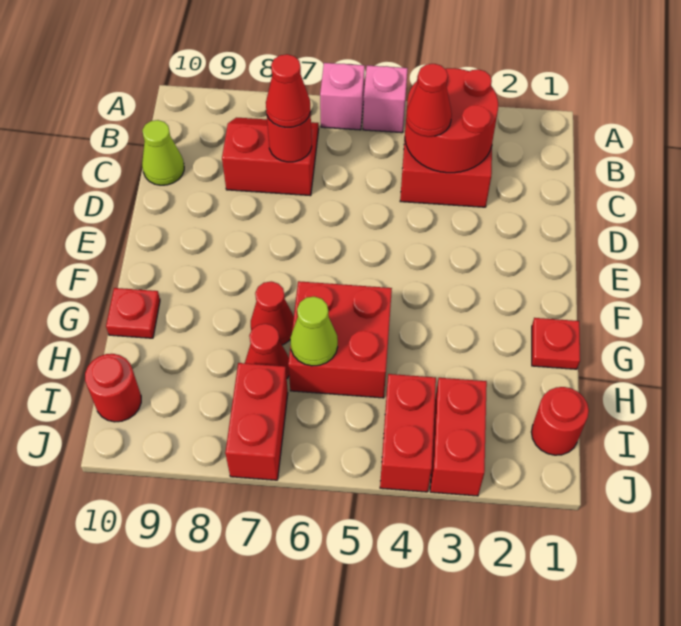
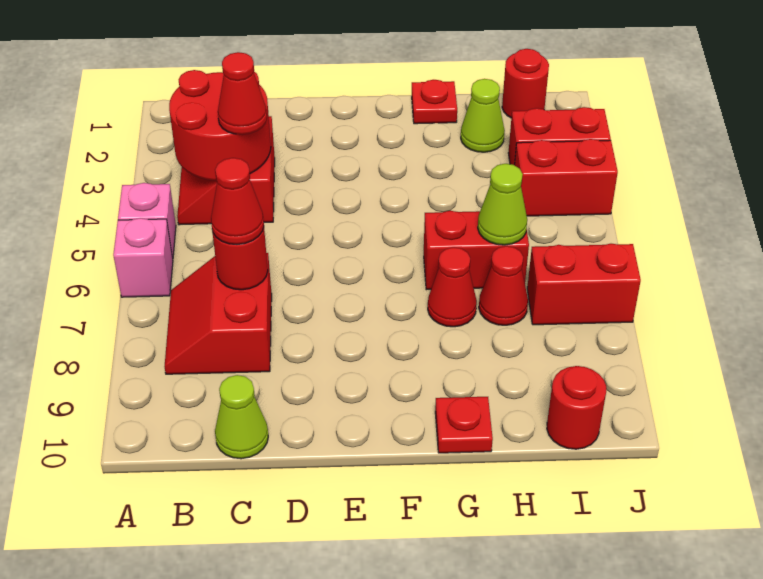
red brick G5:H6 level 1 -> red brick G6:H6 level 1
none -> lime cone H2 level 1

